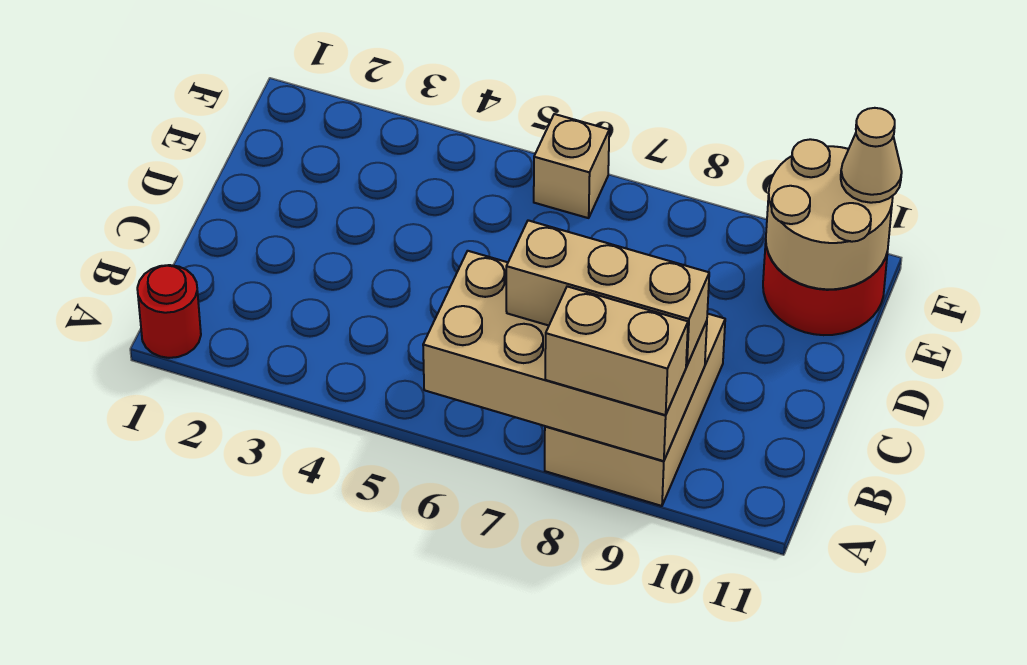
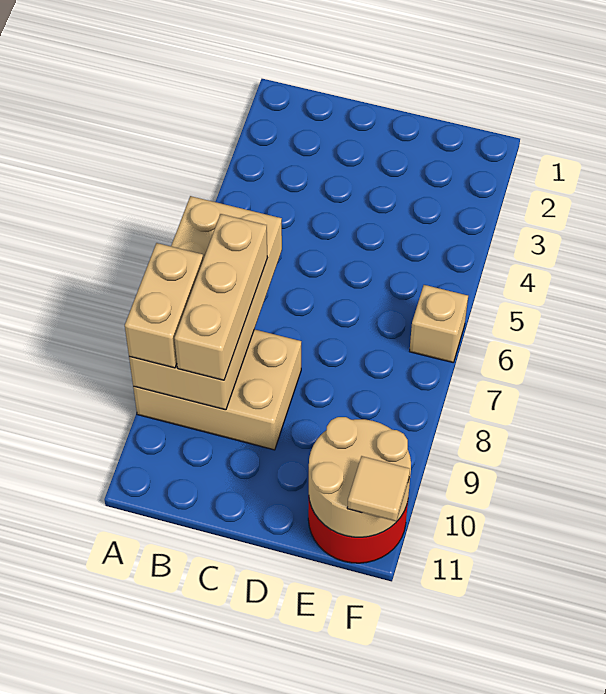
red round brick A1 level 1 -> none
tan cone F11 level 3 -> tan tile F11 level 3

